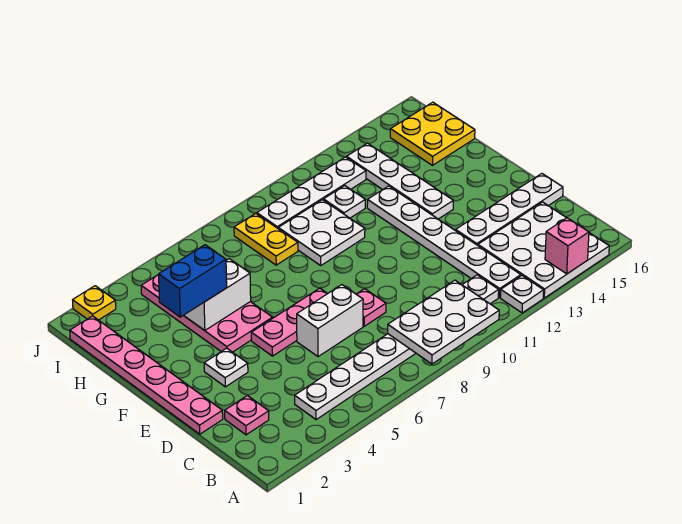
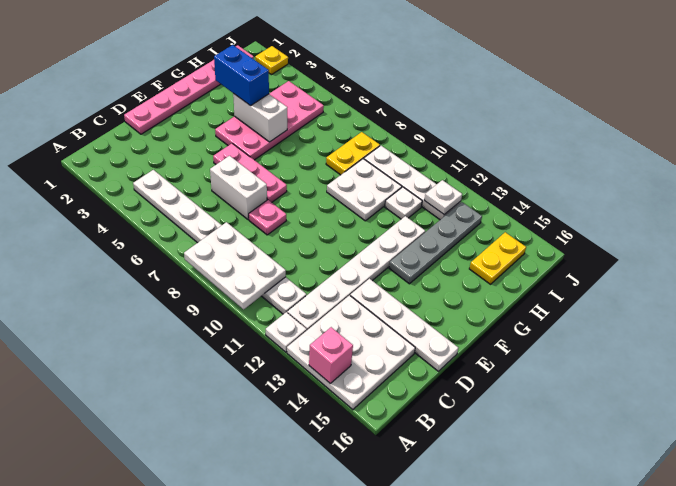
pink plate C2 level 1 -> none
white plate E3 level 1 -> white plate I12 level 2
white plate F13:I13 level 1 -> grey plate F13:I13 level 1
yellow plate H15:I16 level 1 -> yellow plate H15:I15 level 1

